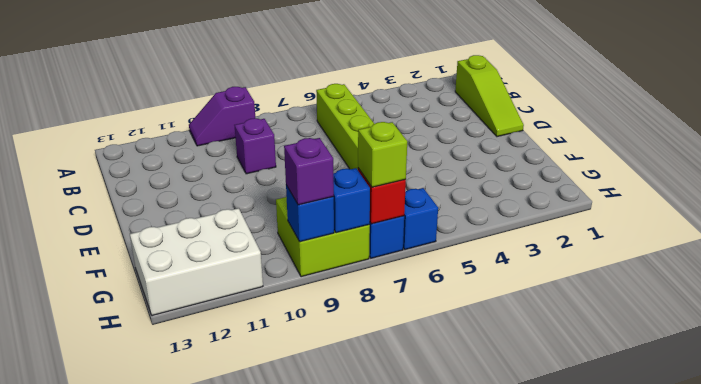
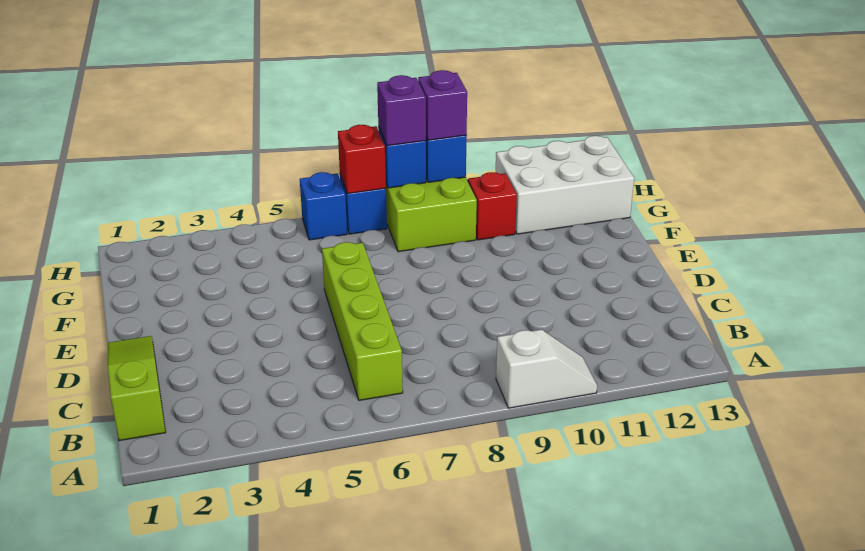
purple slope A9:A10 level 1 top 9 -> white slope A9:A10 level 1 top 9
purple brick C9 level 1 -> purple brick H8 level 3
none -> red brick G10 level 1
lime brick H7 level 3 -> none

